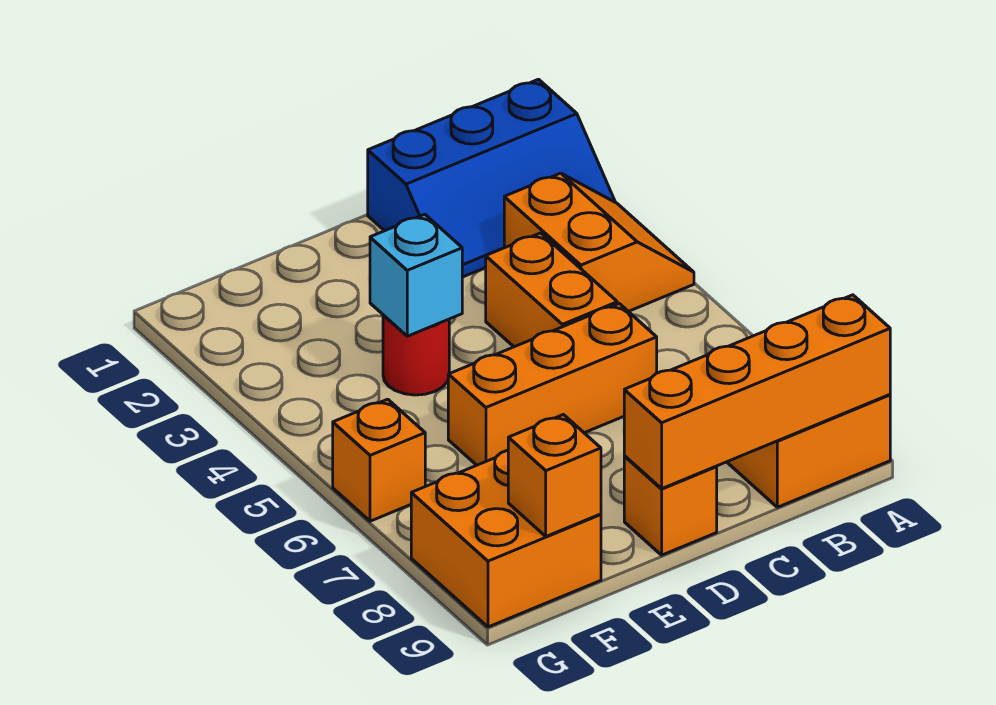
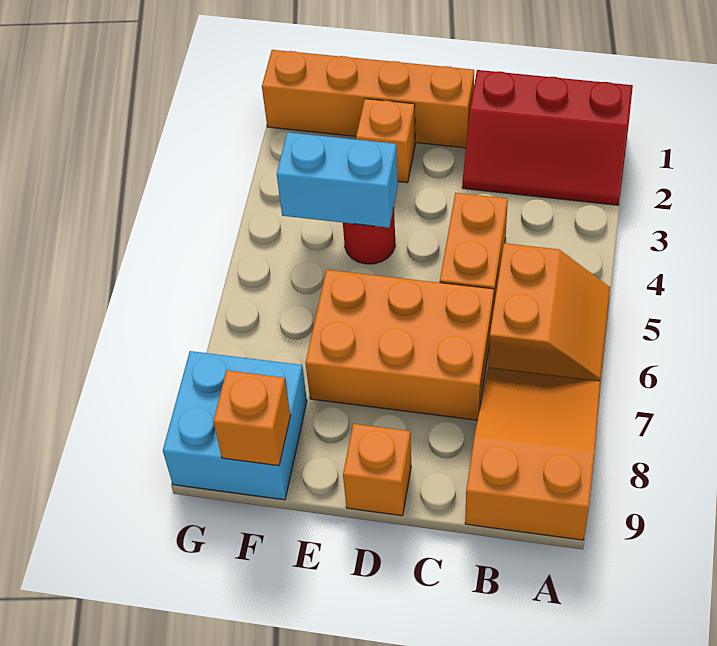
blue slope A1:C2 level 1 top 1 -> red slope A1:C2 level 1 top 1
orange slope A3:B4 level 1 top B -> orange slope A5:B6 level 1 top B
orange brick A9:D9 level 2 -> orange brick D1:G1 level 1
orange brick C6:E6 level 1 -> orange brick C6:E7 level 1
cyan brick E4 level 2 -> cyan brick E4:F4 level 2
orange brick F8:G9 level 1 -> cyan brick F8:G9 level 1
orange brick G6 level 1 -> orange brick E2 level 1

